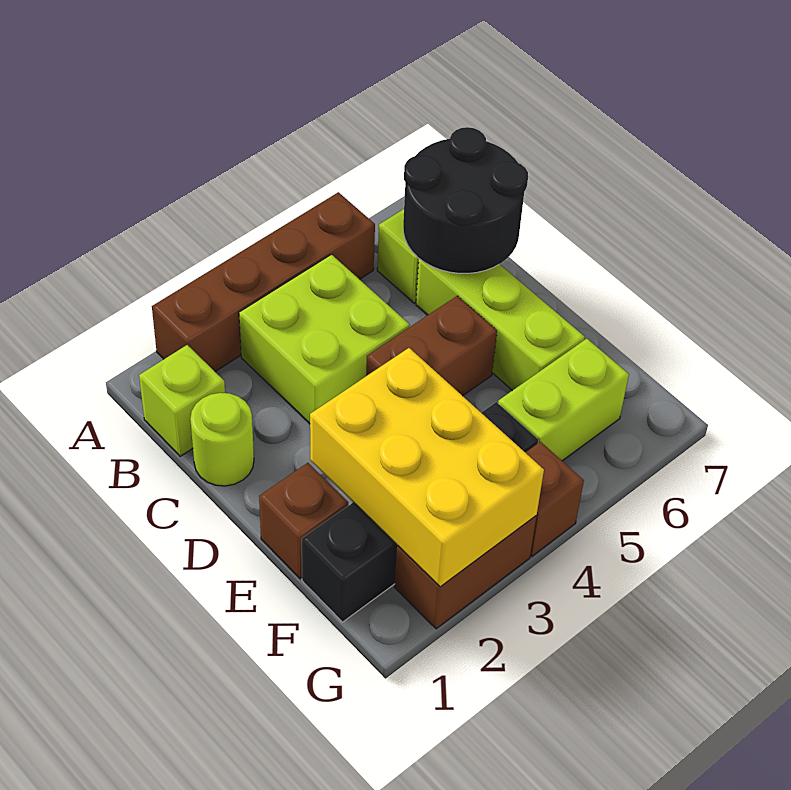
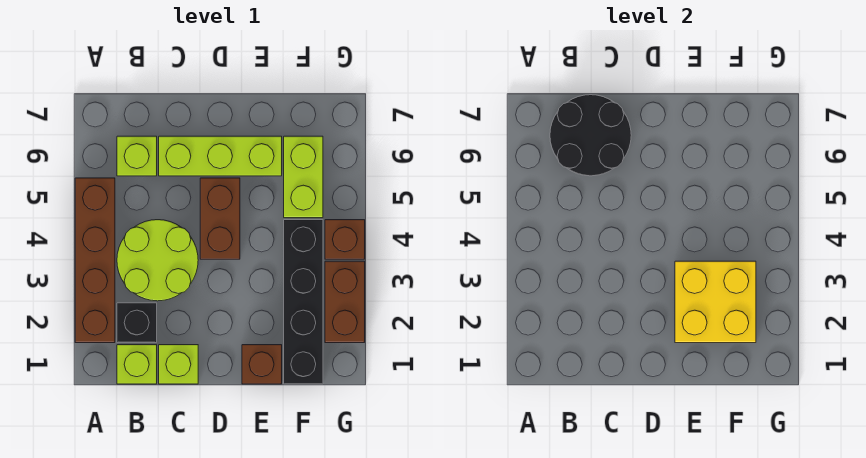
none -> black brick B2 level 1
lime brick B3:C4 level 1 -> lime round brick B3:C4 level 1
lime round brick C1 level 1 -> lime brick C1 level 1
yellow brick E2:G3 level 2 -> yellow brick E2:F3 level 2

